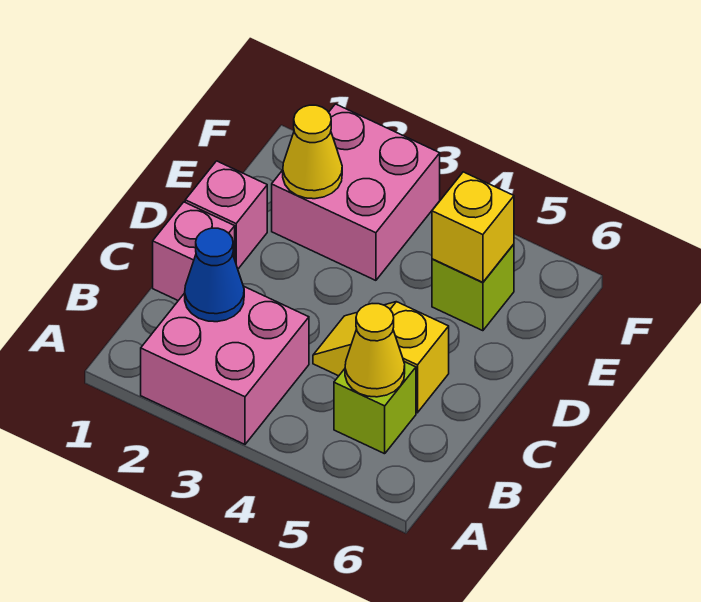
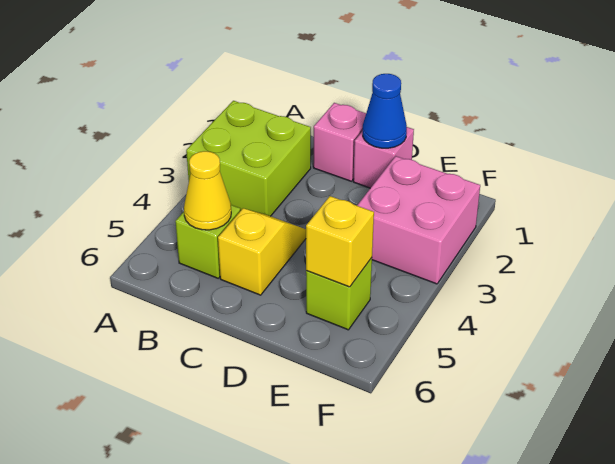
pink brick A2:B3 level 1 -> lime brick A2:B3 level 1
blue cone B2 level 2 -> blue cone D1 level 2
yellow cone E2 level 2 -> none

